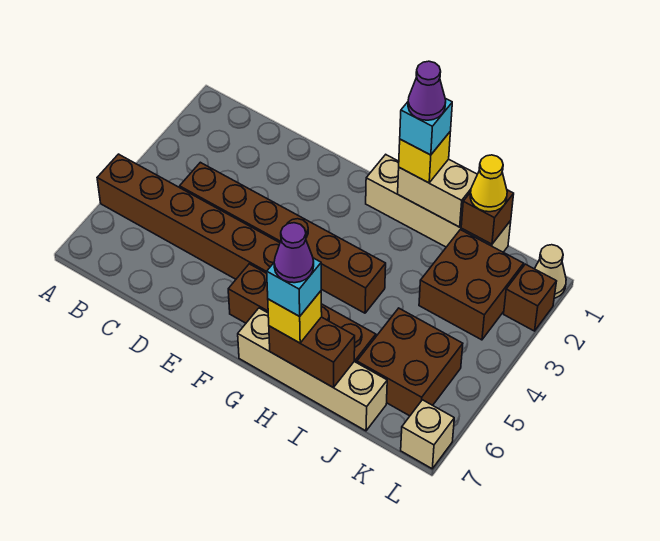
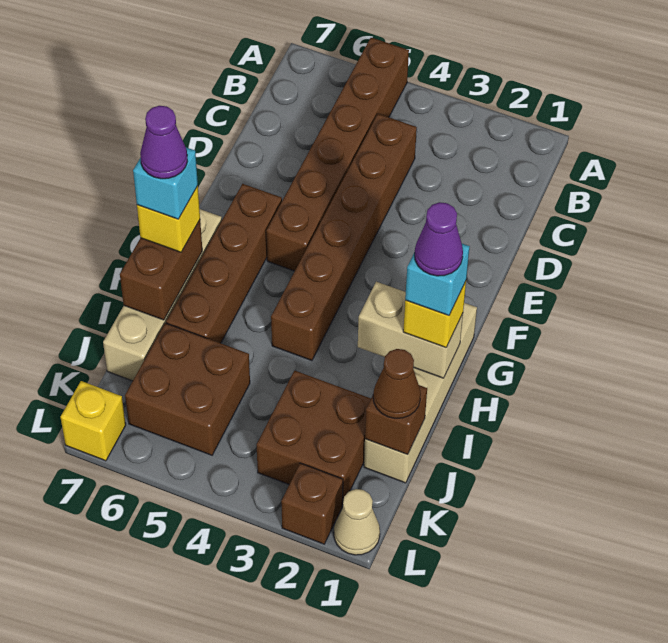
tan brick H1:I1 level 2 -> tan brick H1:H2 level 2
yellow cone J1 level 3 -> brown cone J1 level 3
tan brick L7 level 1 -> yellow brick L7 level 1

